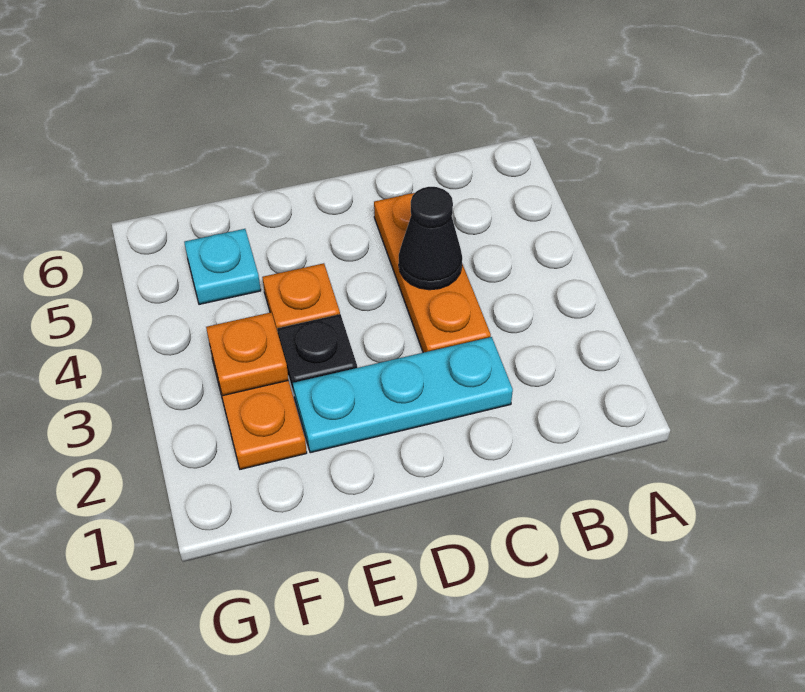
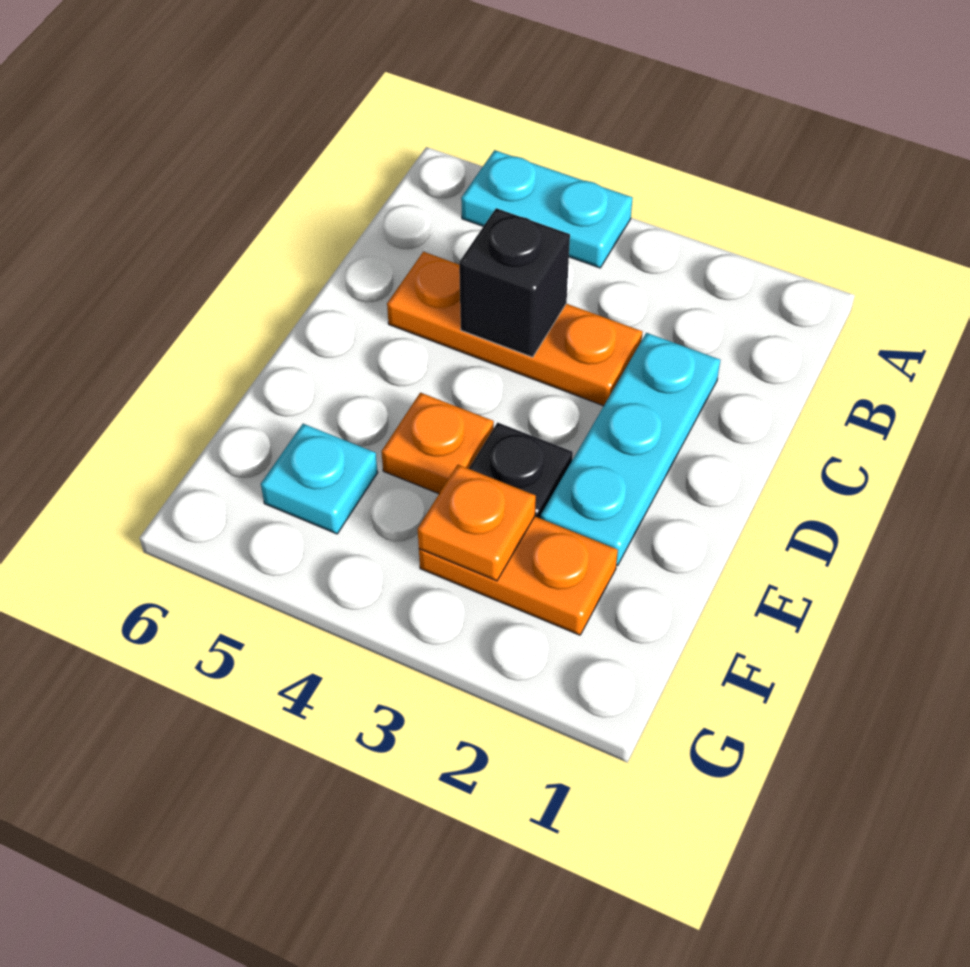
none -> cyan plate A4:A5 level 1
black cone C4 level 2 -> black brick C4 level 2

